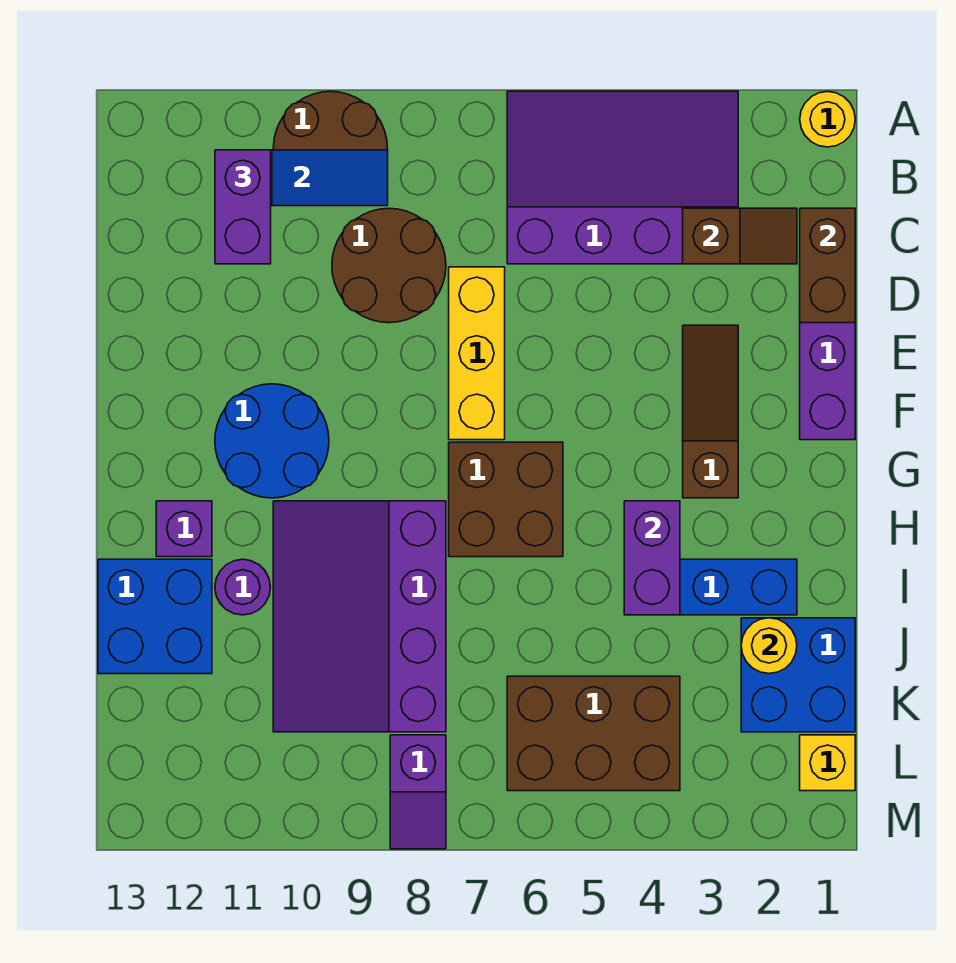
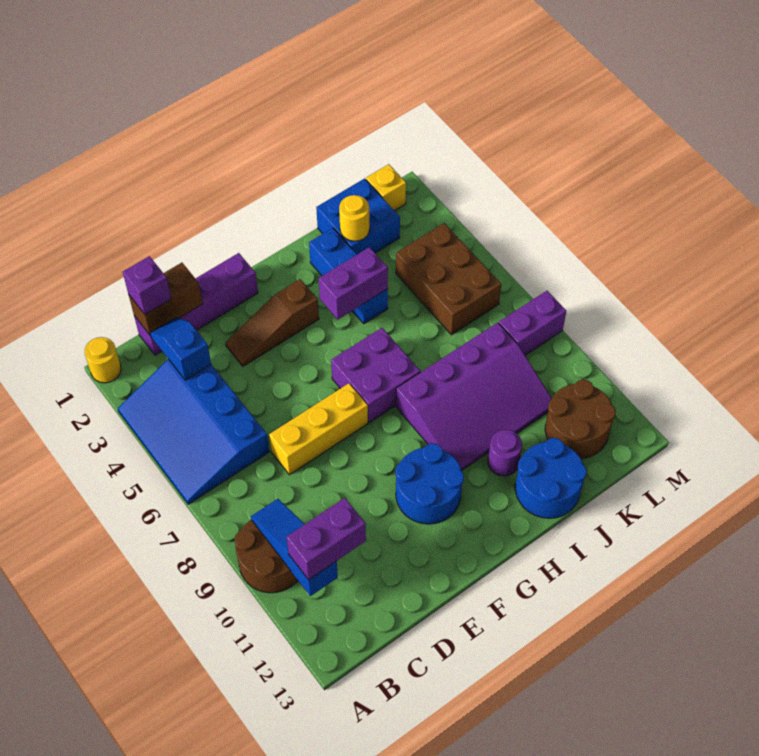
purple slope A3:C6 level 1 top C -> blue slope A3:C6 level 1 top C
brown slope C2:C3 level 2 top 3 -> blue slope C2:C3 level 2 top 3
brown round brick C8:D9 level 1 -> brown round brick K11:L12 level 1
brown brick G6:H7 level 1 -> purple brick G6:H7 level 1
purple brick H12 level 1 -> purple brick C1 level 3
blue brick I12:J13 level 1 -> blue round brick I12:J13 level 1
purple slope L8:M8 level 1 top L -> purple brick L8:M8 level 1

